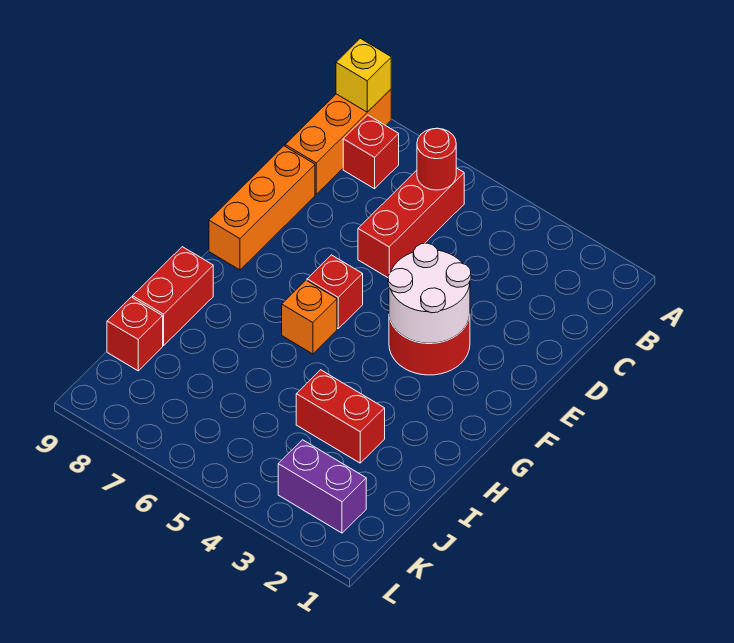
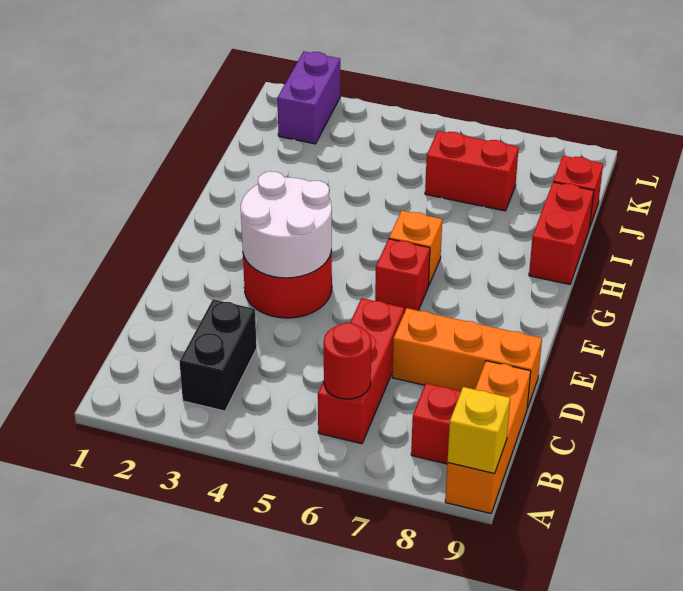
none -> black brick B3:C3 level 1
orange brick D9:F9 level 1 -> orange brick D7:D9 level 1
red brick I3:I4 level 1 -> red brick J6:J7 level 1
purple brick K2:K3 level 1 -> purple brick K2:L2 level 1

